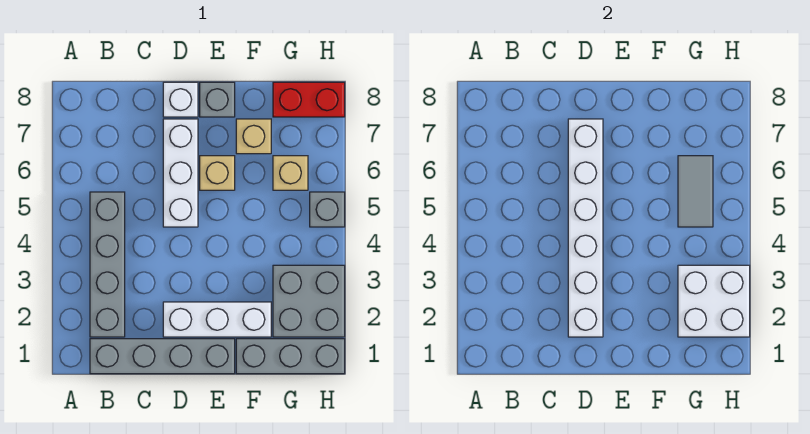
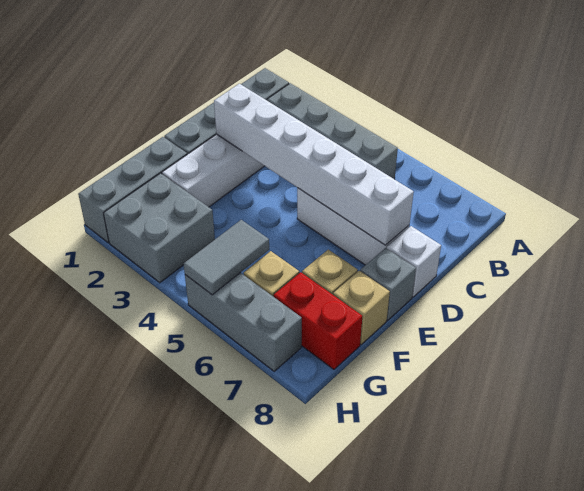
tan brick E6 level 1 -> tan brick F8 level 1
white brick G2:H3 level 2 -> none
grey tile G5:G6 level 2 -> grey tile G5:H5 level 2
red brick G8:H8 level 1 -> red brick G7:G8 level 1
grey brick H5 level 1 -> grey brick H5:H7 level 1

